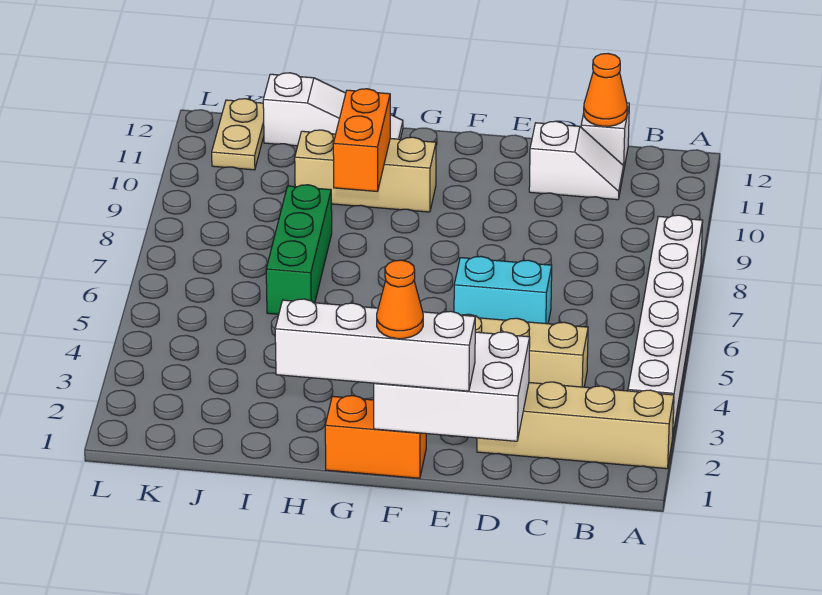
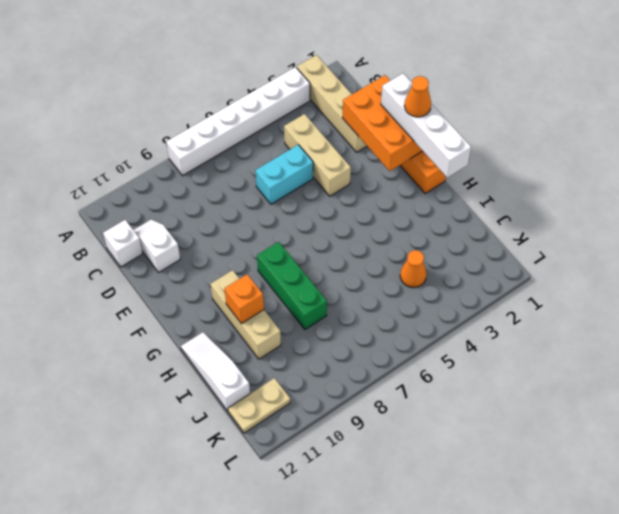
orange cone C12 level 2 -> orange cone J4 level 1
white brick D1:F2 level 2 -> orange brick D1:F2 level 2
cyan brick D6:E6 level 1 -> cyan brick D5:D6 level 1
orange brick H9:H10 level 2 -> orange brick H10 level 2
green brick I6:I8 level 1 -> green brick G8:I8 level 1

